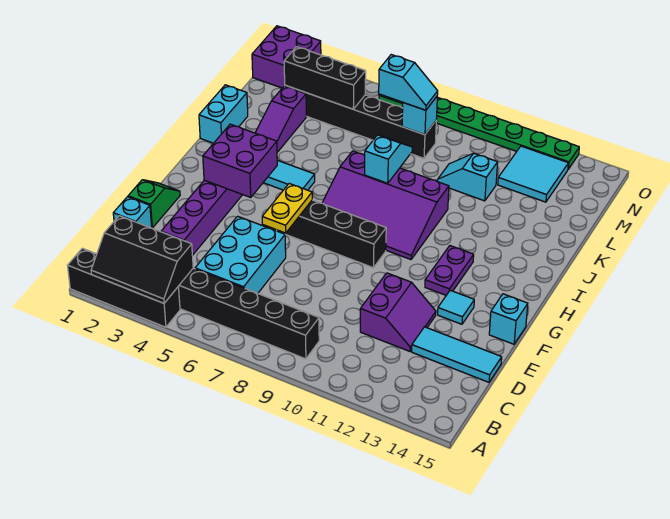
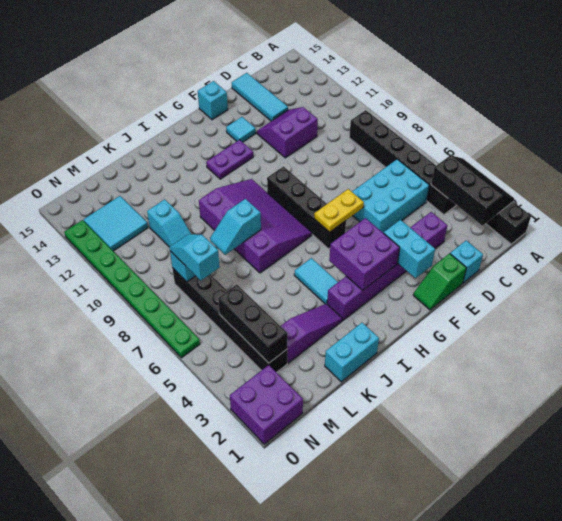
none -> cyan brick F2:F3 level 2

